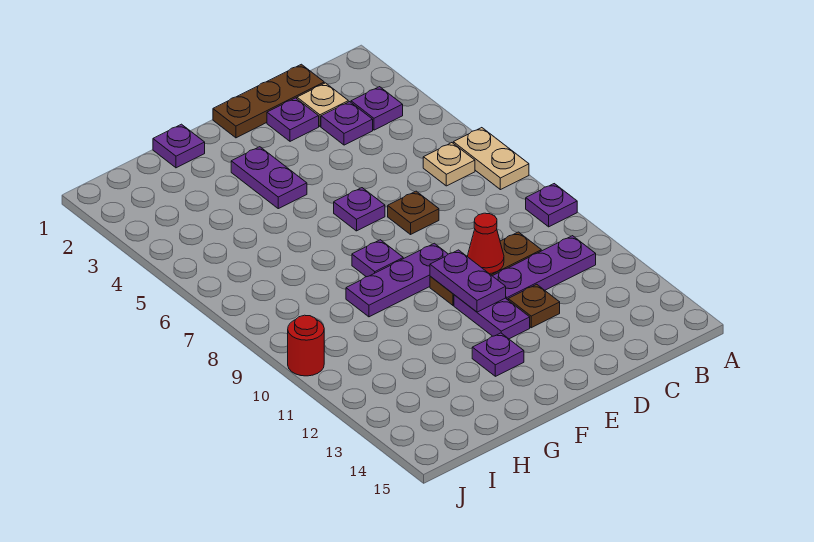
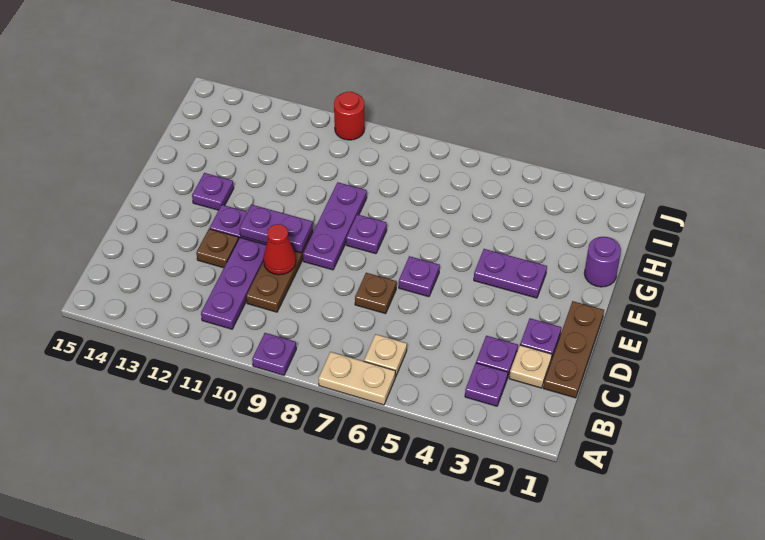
purple plate G1 level 1 -> purple round brick G1 level 1

